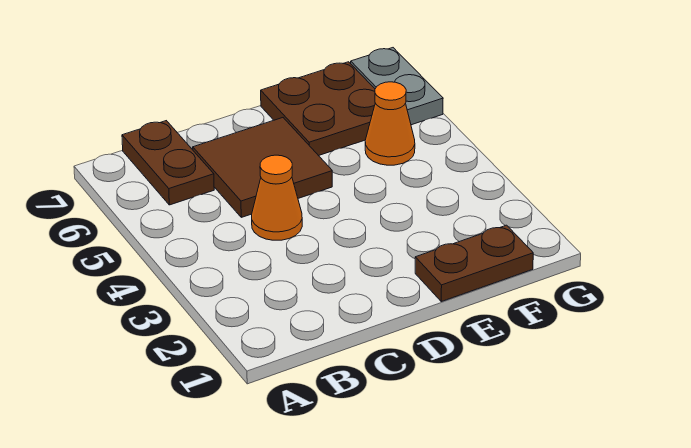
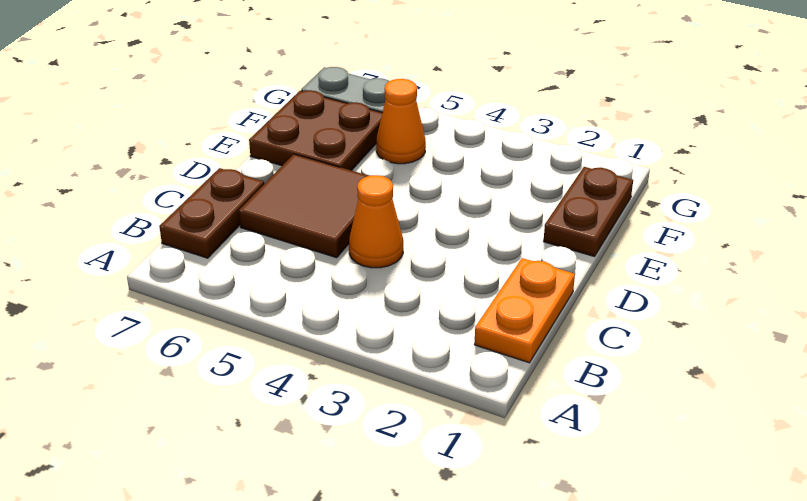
none -> orange plate B1:C1 level 1
brown plate B6:B7 level 1 -> brown plate B7:C7 level 1

